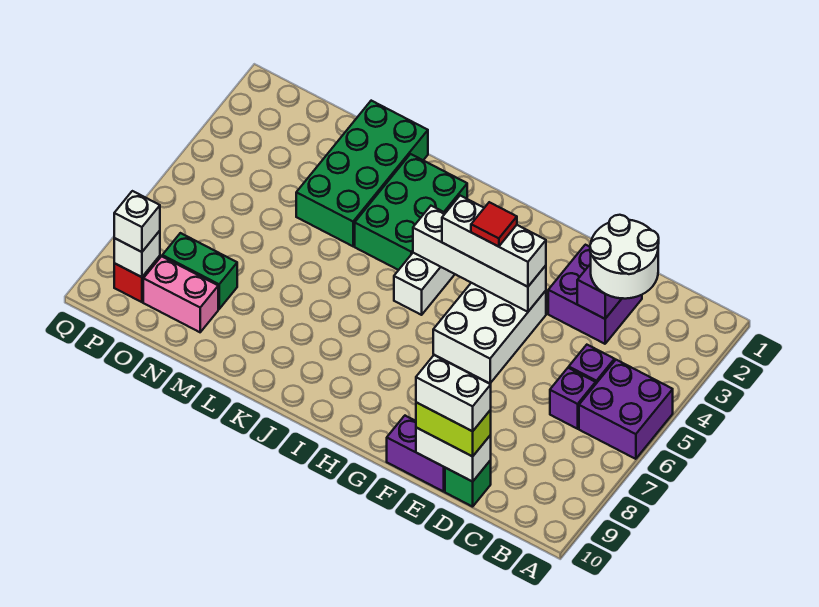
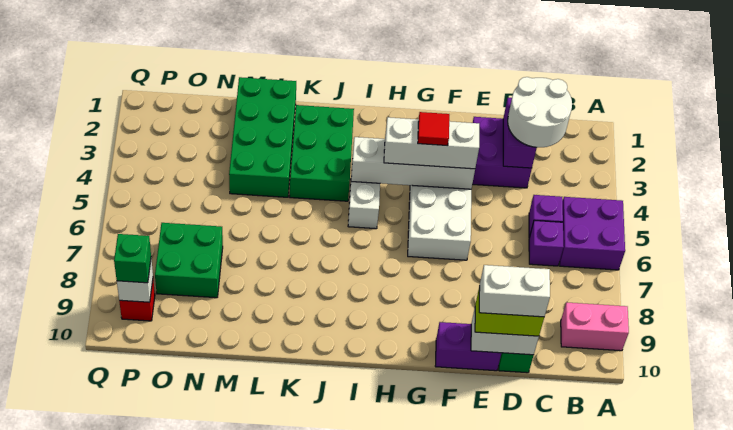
green brick N8:O8 level 1 -> green brick N7:O8 level 1
pink brick N9:O9 level 1 -> pink brick A9:B9 level 1
white brick P9 level 3 -> green brick P9 level 3

